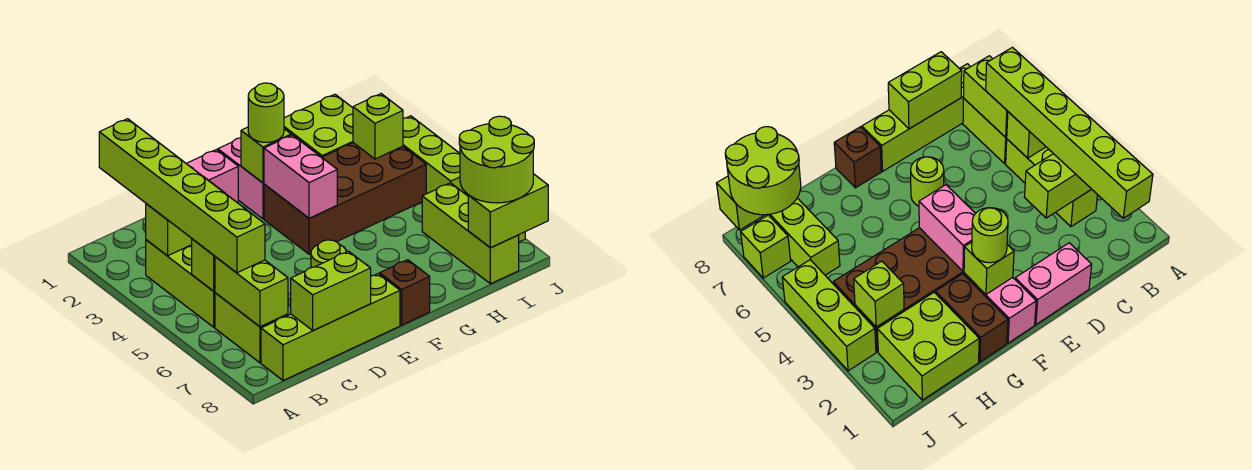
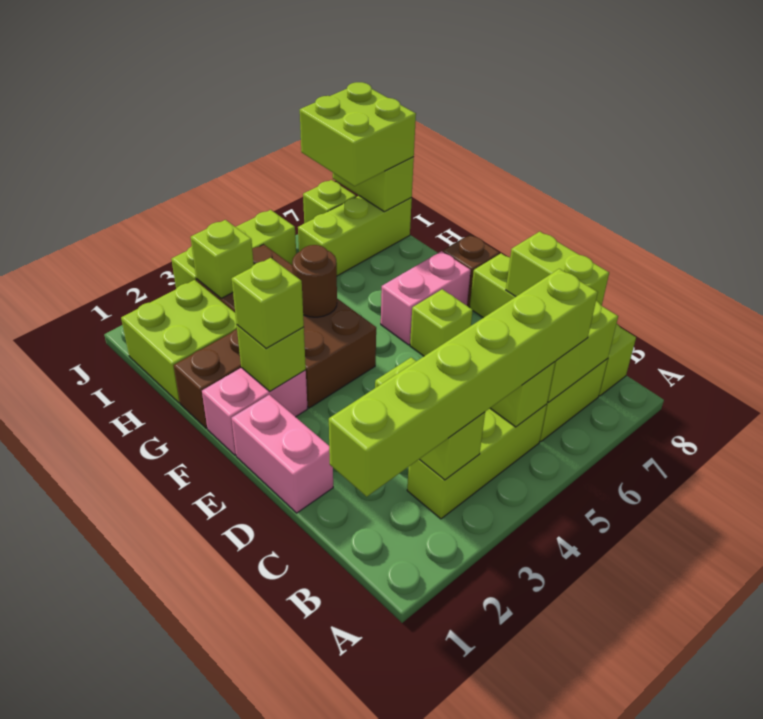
lime round brick E6 level 1 -> lime brick E6 level 1
lime round brick F2 level 3 -> lime brick F2 level 3
pink brick F3:F4 level 2 -> pink brick F6:F7 level 1
none -> brown round brick G4 level 2
lime round brick I7:J8 level 3 -> lime brick I7:J8 level 3

